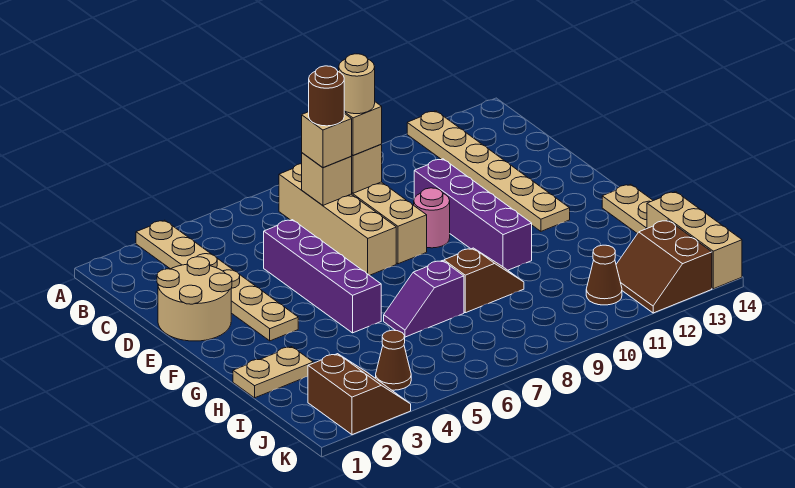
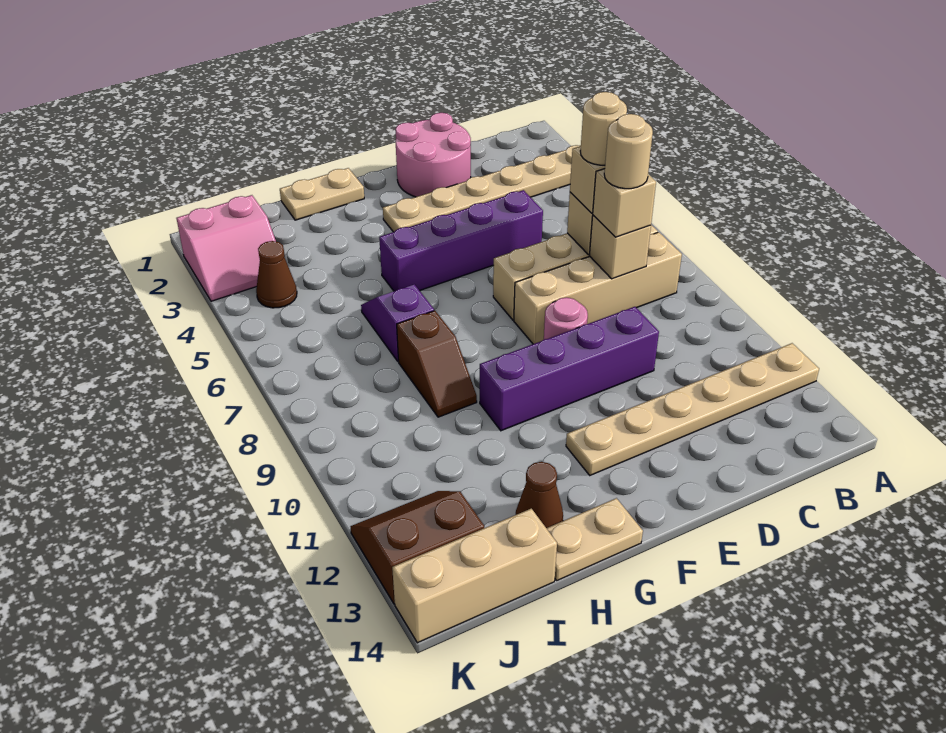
brown round brick C7 level 4 -> tan round brick C7 level 4
tan round brick D1:E2 level 1 -> pink round brick D1:E2 level 1
tan plate H1:H2 level 1 -> tan plate G1:H1 level 1
brown slope J2:K3 level 1 top 2 -> pink slope J2:K3 level 1 top 2
brown cone J11 level 1 -> brown cone H13 level 1

